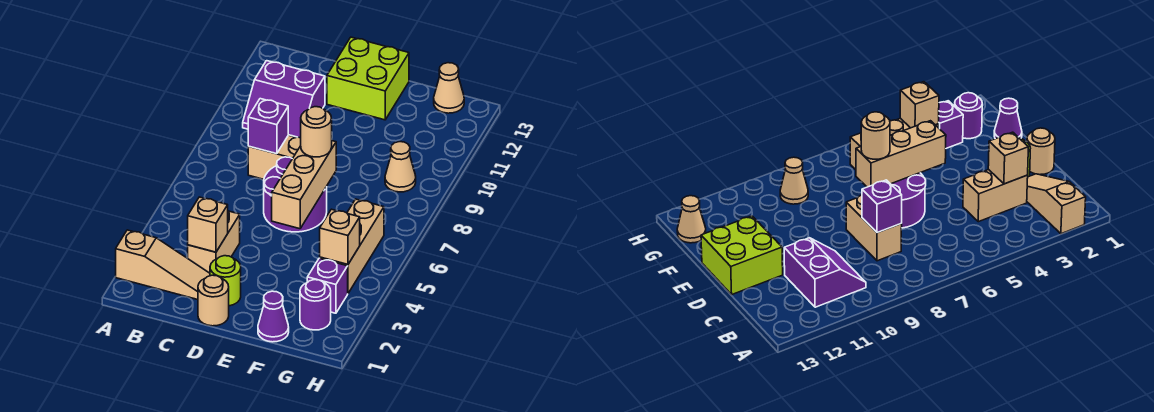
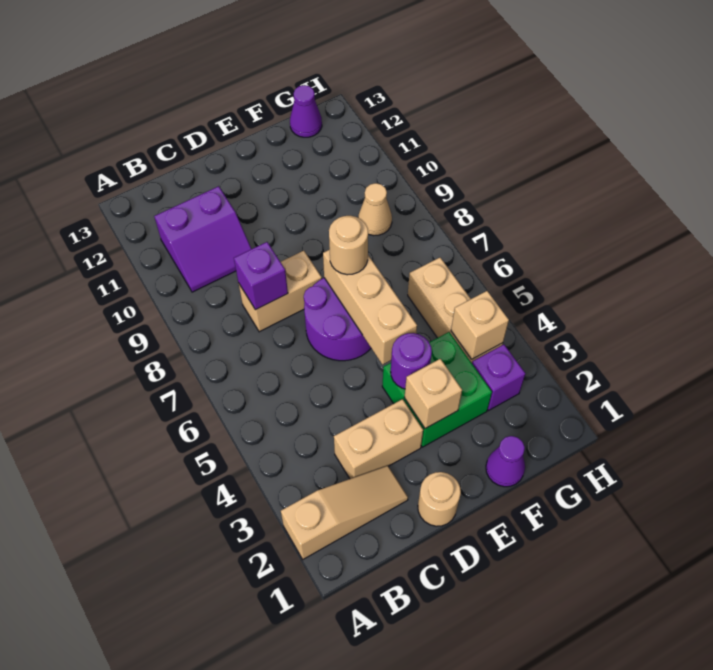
tan brick C3:C4 level 1 -> tan brick C3:D3 level 1
tan brick C3 level 2 -> tan brick E3 level 2
lime round brick D2 level 1 -> none
lime brick D12:E13 level 1 -> none
none -> green brick E3:F4 level 1
purple round brick G2 level 1 -> purple round brick E4 level 2
tan cone G13 level 1 -> purple cone G13 level 1

